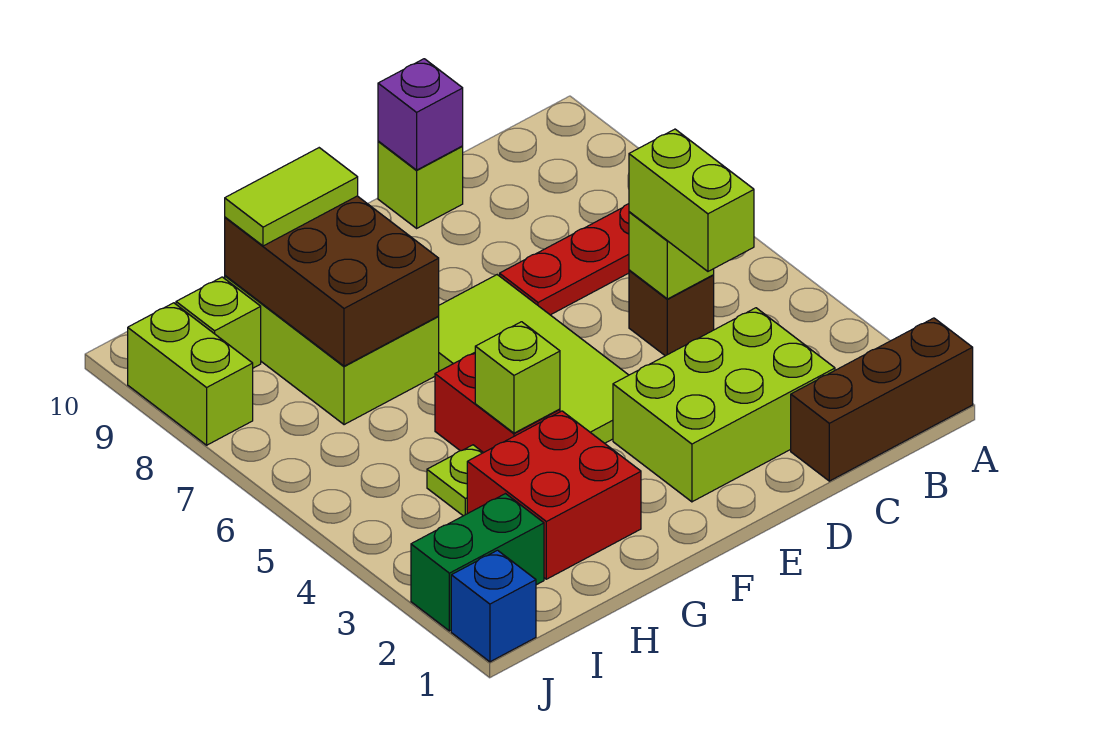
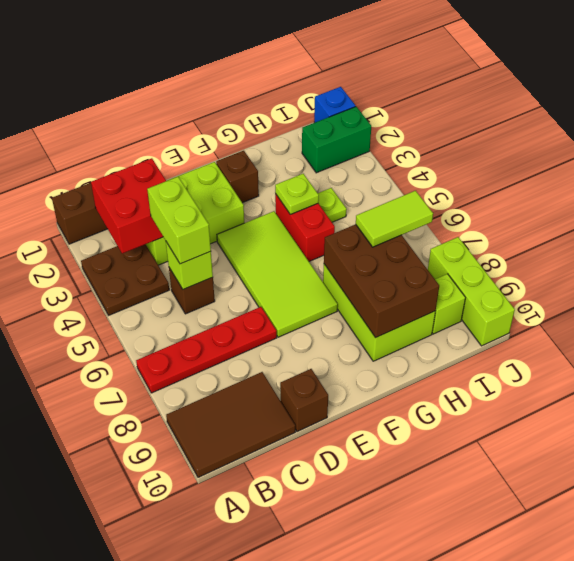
none -> brown plate A3:B4 level 1
none -> brown tile A9:C10 level 1
lime brick D10 level 1 -> brown brick D10 level 1
purple brick D10 level 2 -> none
none -> brown brick F2 level 1
red brick G2:H3 level 1 -> red brick B2:C3 level 2
lime brick G4 level 2 -> lime plate G4 level 2
lime tile G9:H9 level 3 -> lime tile H7:I7 level 3
lime brick J8:J9 level 1 -> lime brick J8:J10 level 1

